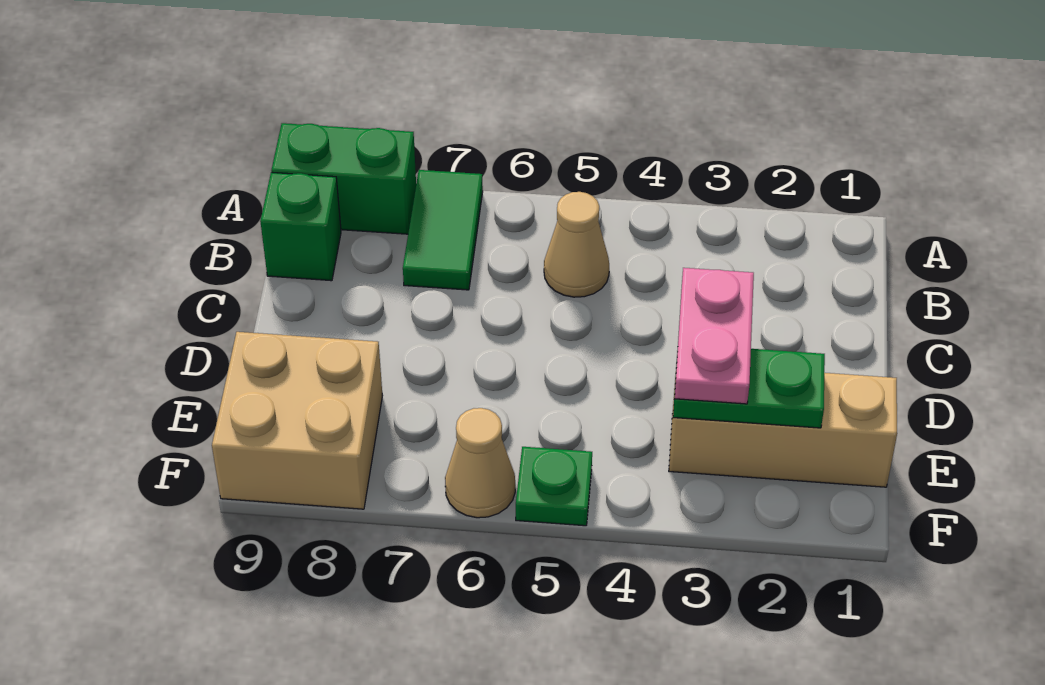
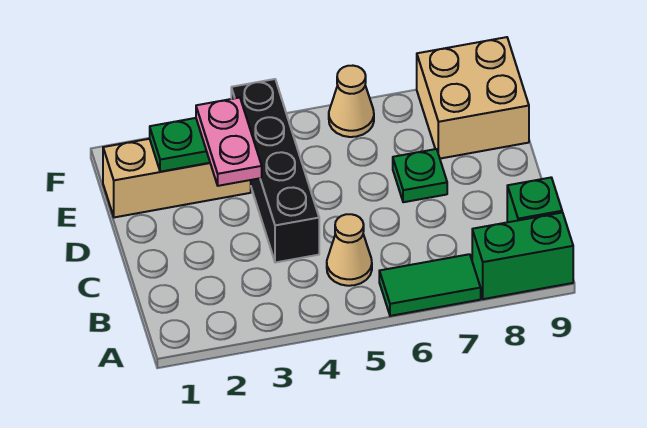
green tile A7:B7 level 1 -> green tile A6:A7 level 1
none -> black brick C4:F4 level 1
green plate F5 level 1 -> green plate D7 level 1

